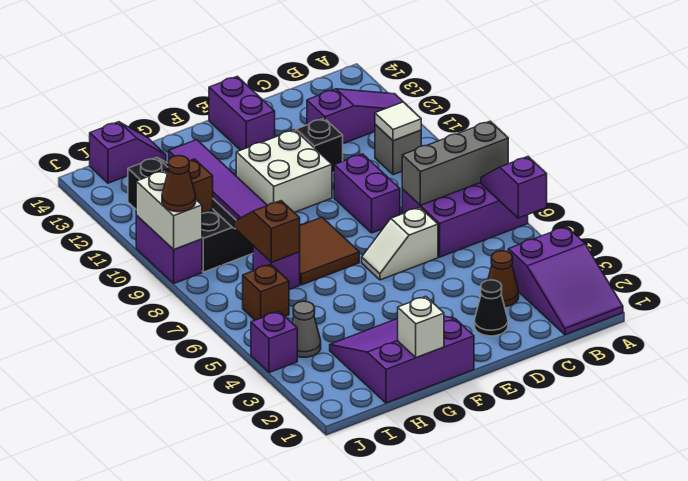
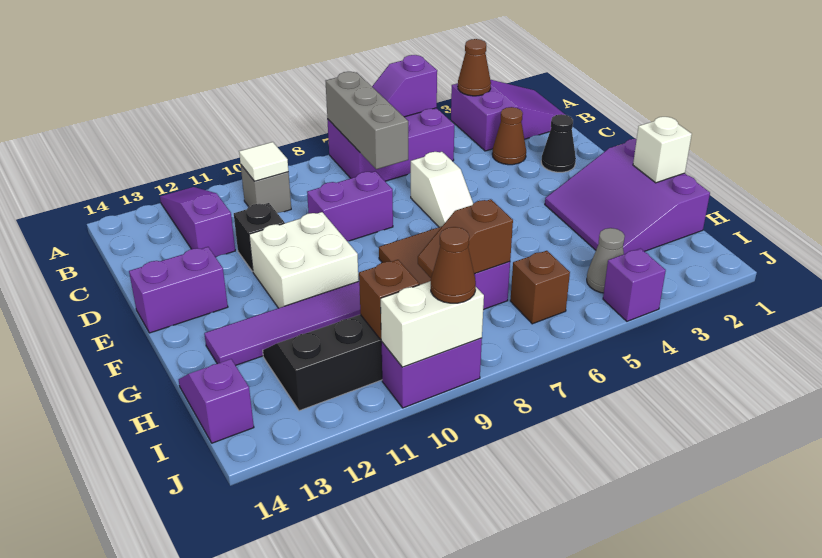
none -> brown cone A3 level 2
purple brick A6:C7 level 1 -> purple brick A5:B7 level 1

